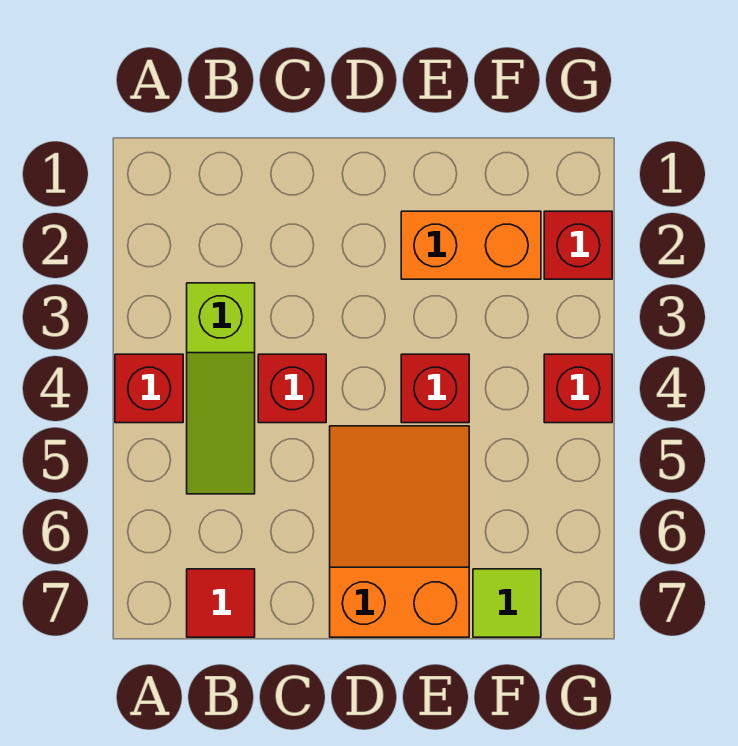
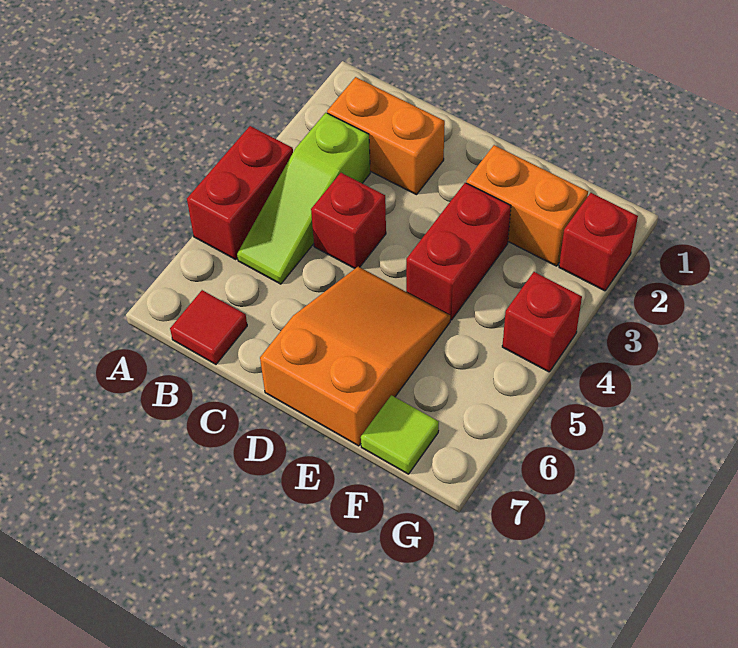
red brick A4 level 1 -> red brick A4:A5 level 1
none -> orange brick B2:C2 level 1
red brick E4 level 1 -> red brick E3:E4 level 1

